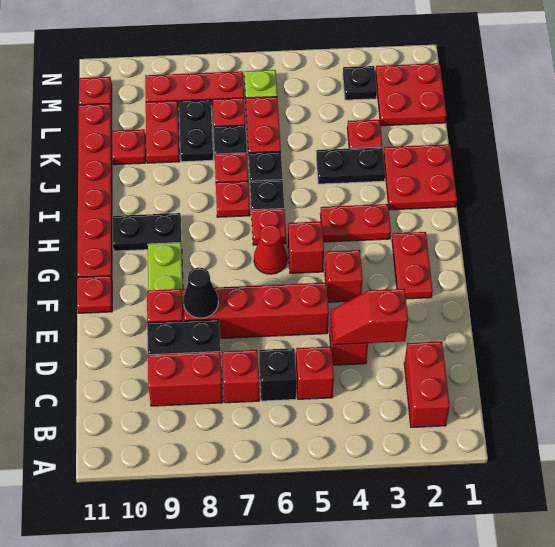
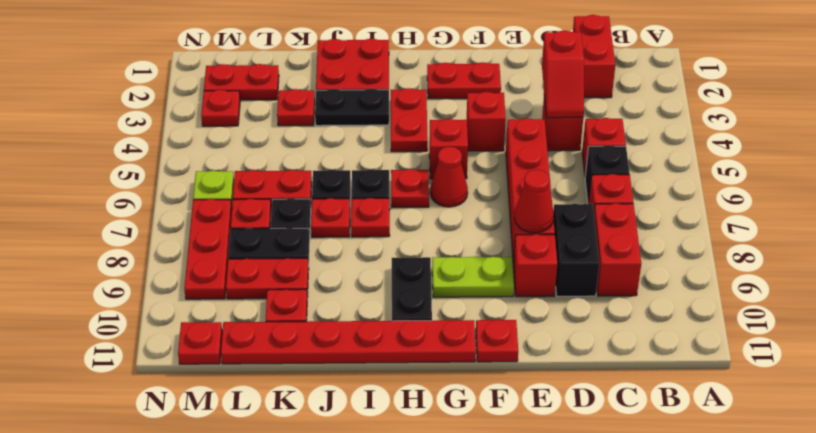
red brick B2:C2 level 1 -> red brick C1:C2 level 1
black cone E8 level 2 -> red cone E8 level 2
black plate J3:J4 level 1 -> black plate I3:J3 level 1
red plate L1:M2 level 1 -> red plate L2:M2 level 1
black plate M3 level 1 -> red plate M3 level 1

